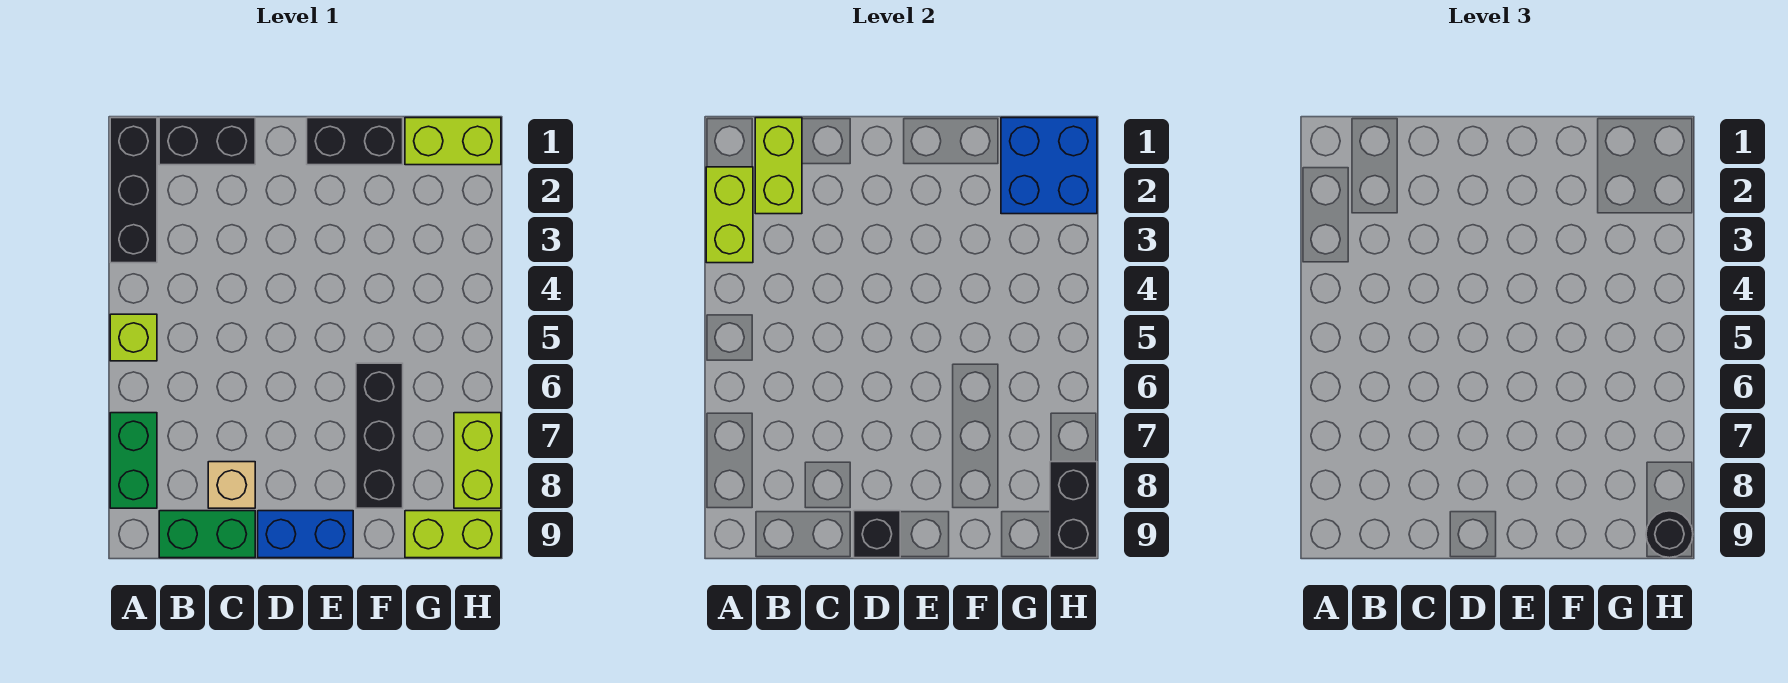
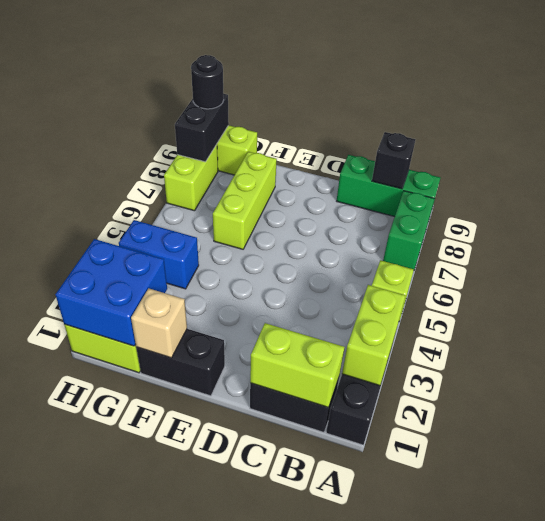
lime brick B1:B2 level 2 -> lime brick B1:C1 level 2
green brick B9:C9 level 1 -> green brick A9:C9 level 1
tan brick C8 level 1 -> tan brick F1 level 2
blue brick D9:E9 level 1 -> blue brick G4:H4 level 1
black brick D9 level 2 -> black brick B9 level 2
black brick F6:F8 level 1 -> lime brick F6:F8 level 1

